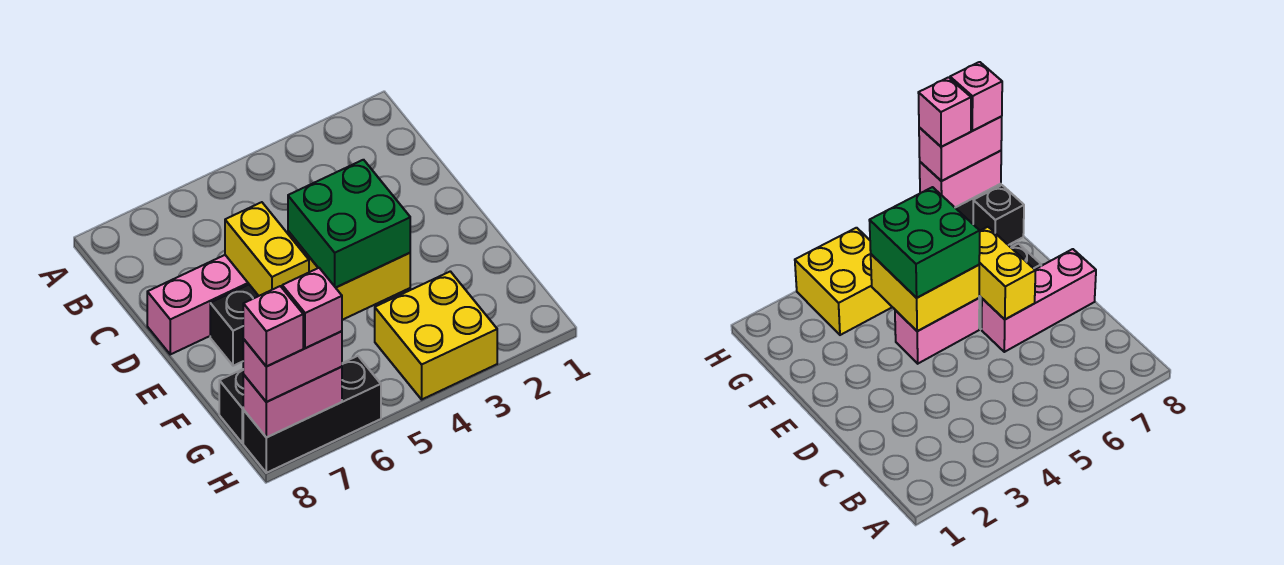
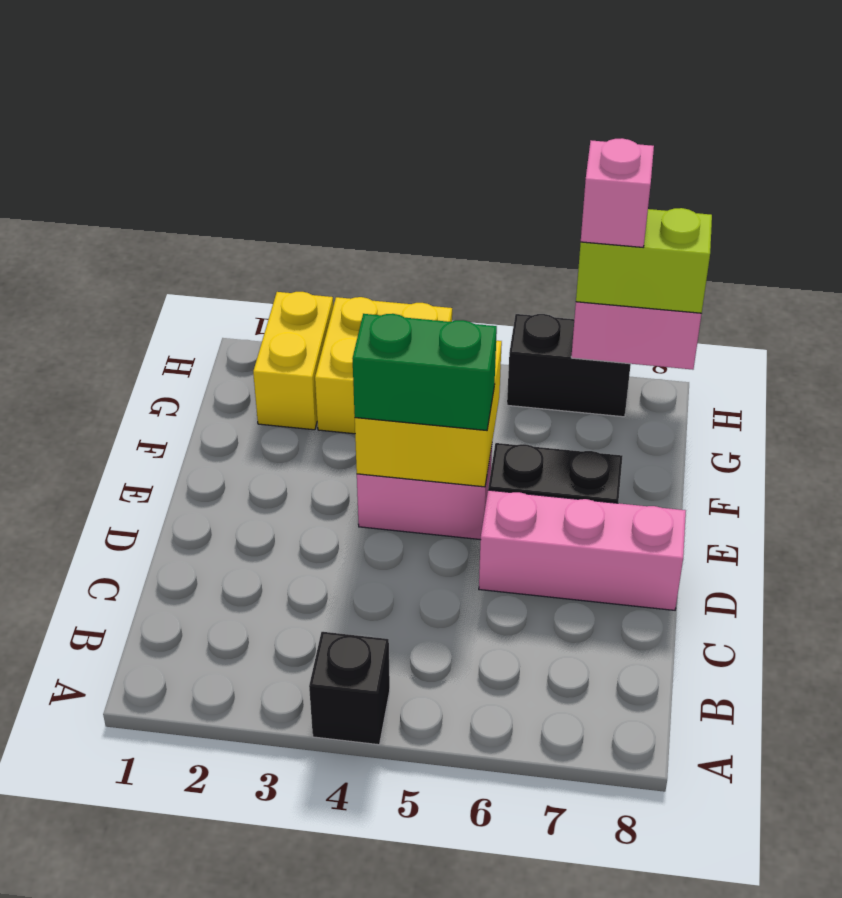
yellow brick D6:E6 level 2 -> yellow brick G2:H2 level 1
green brick E4:F5 level 3 -> green brick E4:E5 level 3
black brick G8 level 1 -> black brick A4 level 1
black brick H6:H8 level 1 -> black brick H6:H7 level 1
pink brick H7:H8 level 3 -> lime brick H7:H8 level 3
pink brick H8 level 4 -> none

